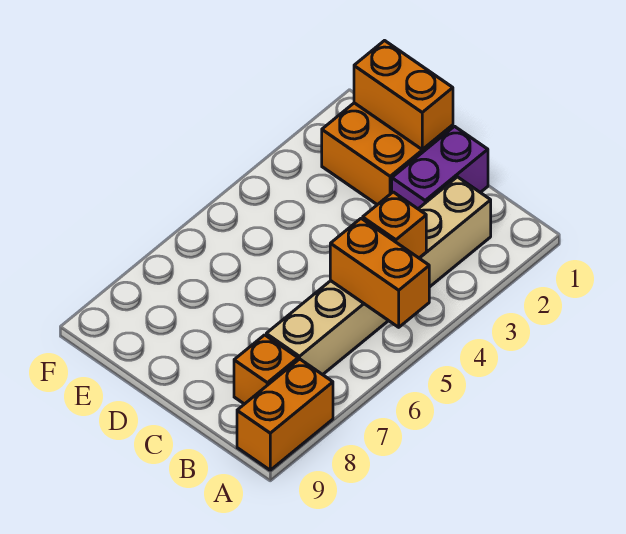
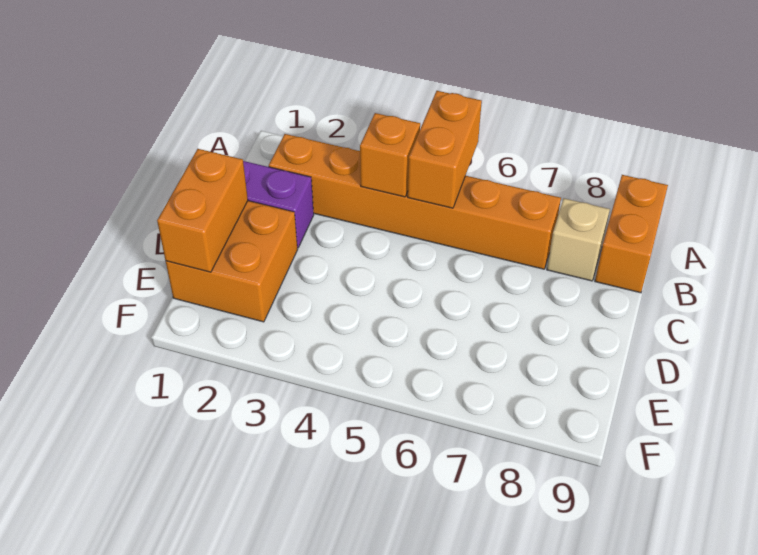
orange brick A8:A9 level 1 -> orange brick A9:B9 level 1
tan brick B2:B7 level 1 -> orange brick B2:B7 level 1
orange brick B8 level 1 -> tan brick B8 level 1

